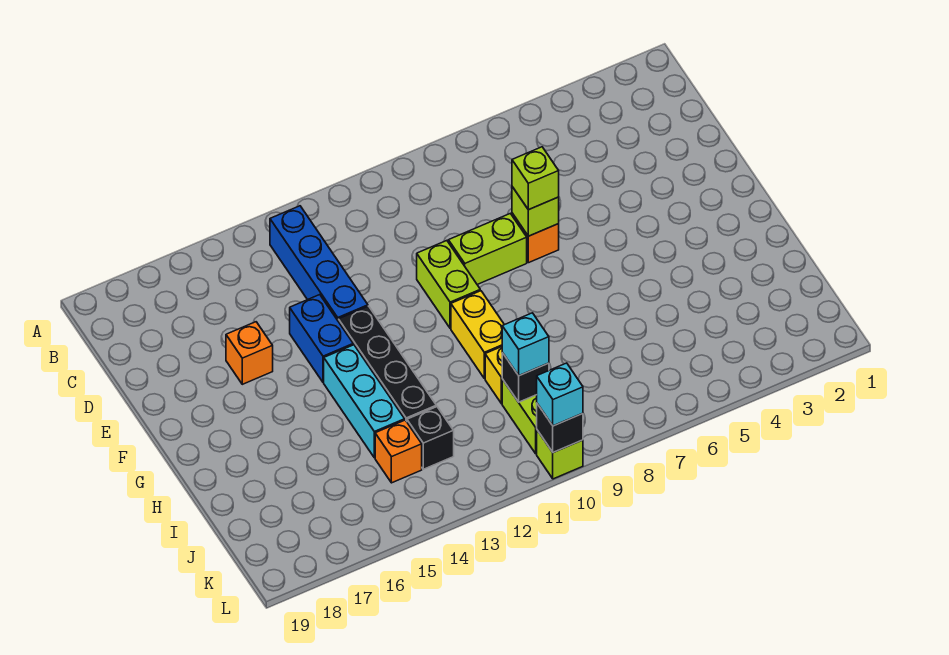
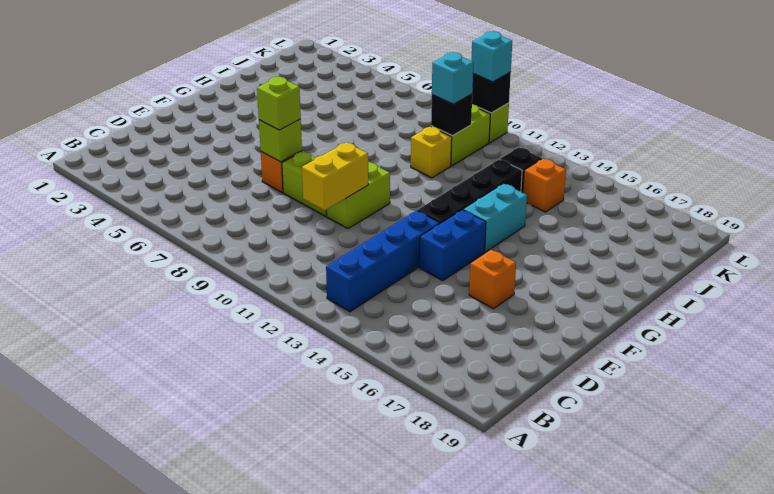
yellow brick G10:H10 level 1 -> yellow brick D10:E10 level 2
cyan brick G14:I14 level 1 -> cyan brick G14:H14 level 1

